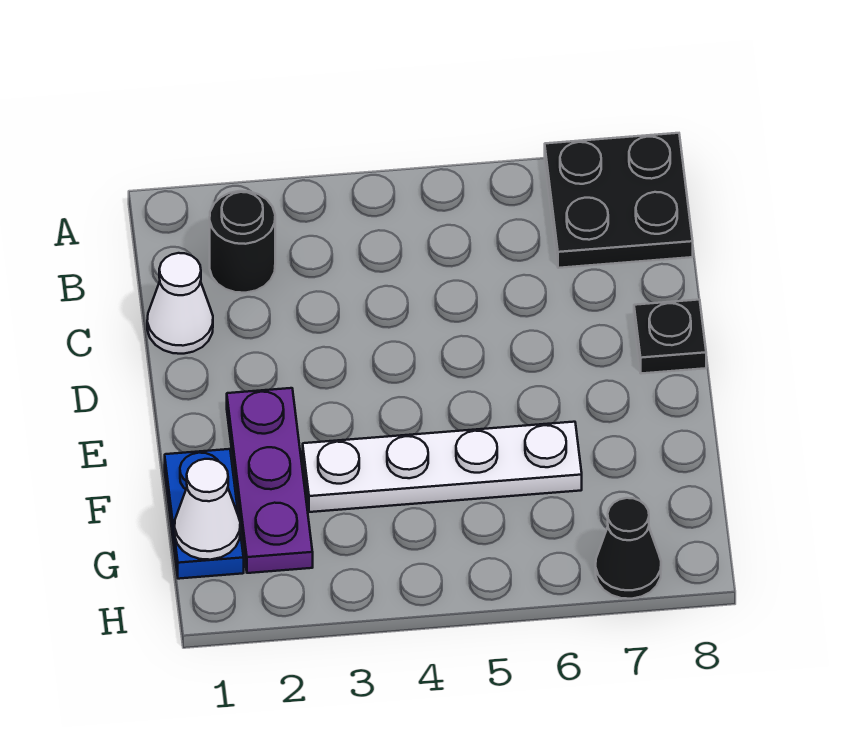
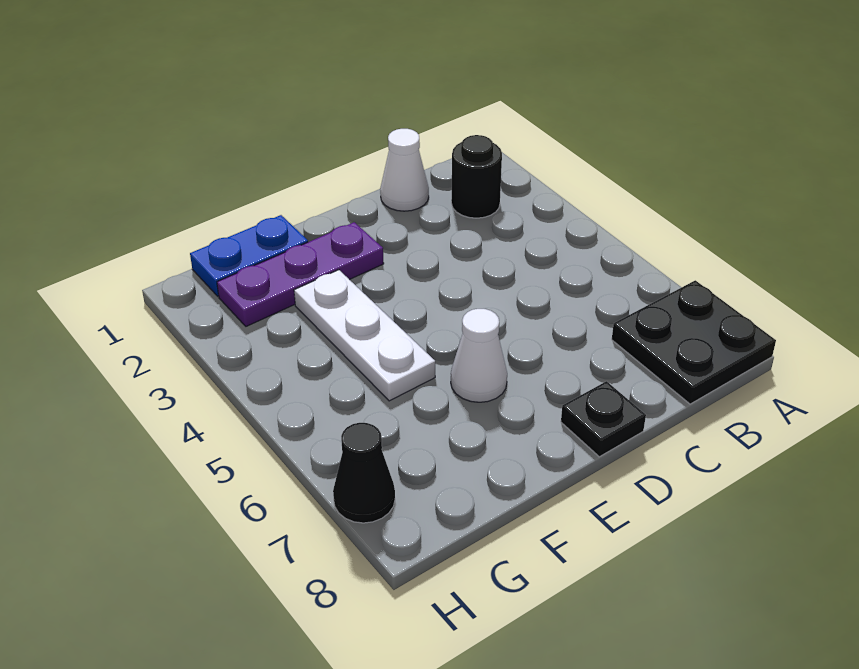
white plate F3:F6 level 1 -> white plate F3:F5 level 1
white cone G1 level 2 -> white cone E6 level 1

